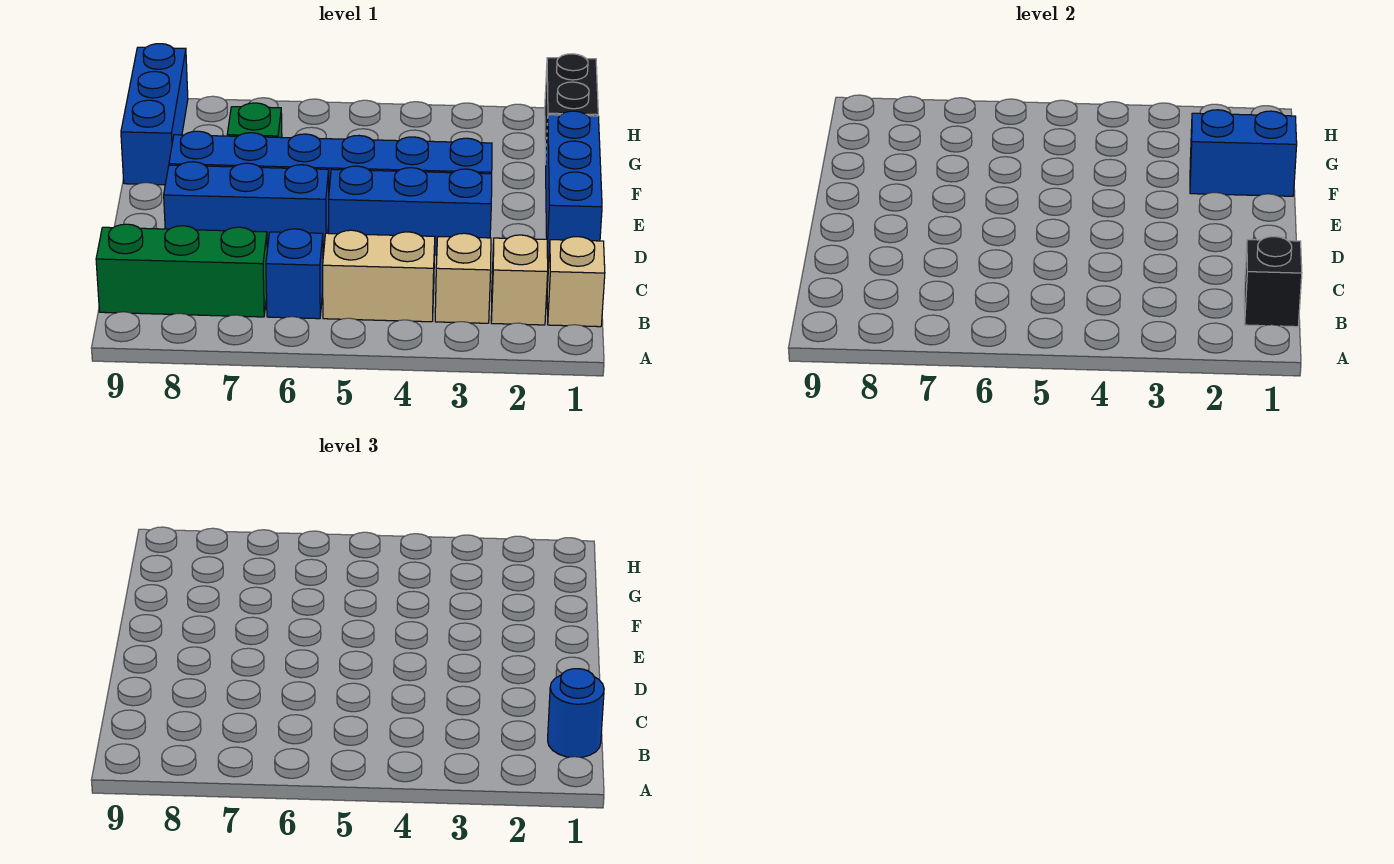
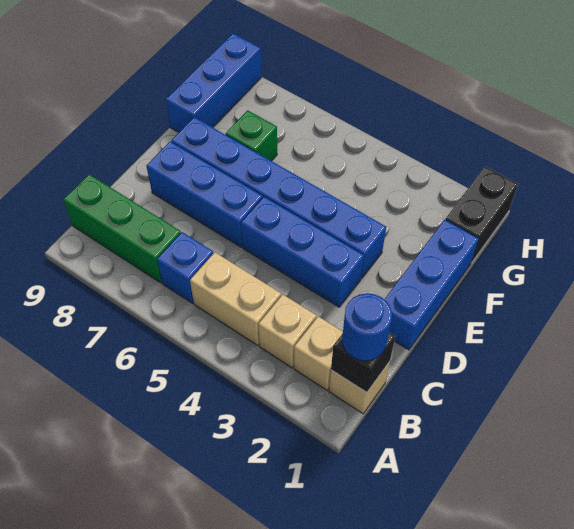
blue brick F1:F2 level 2 -> none

